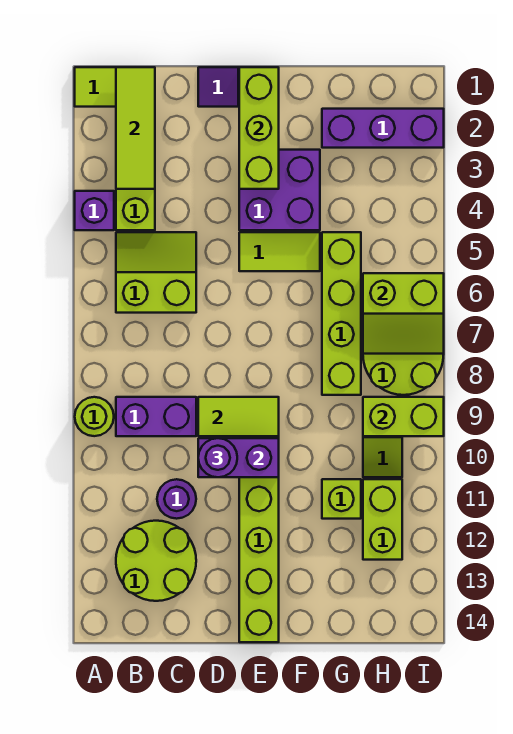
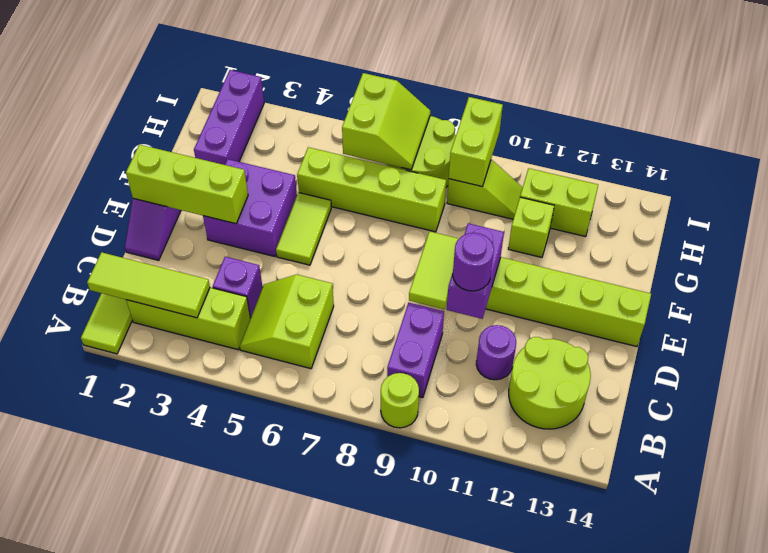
purple brick A4 level 1 -> purple brick C4 level 1

